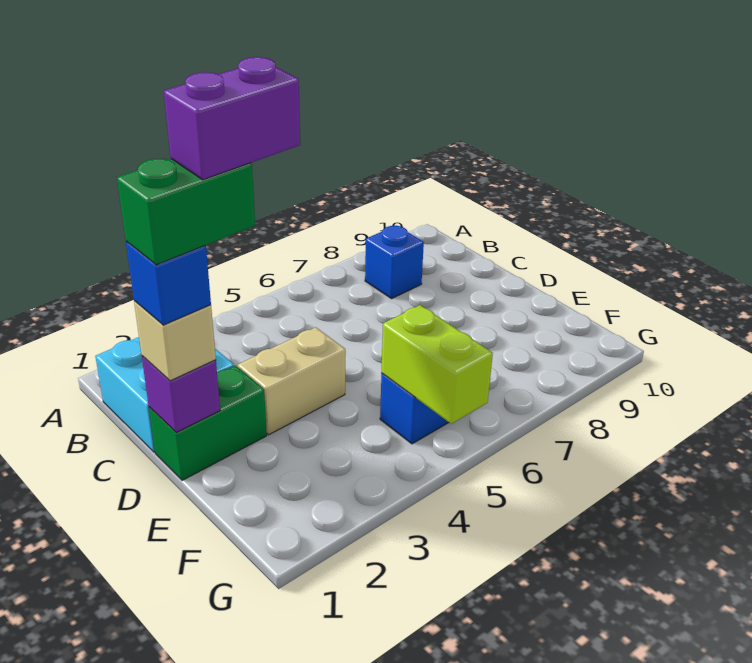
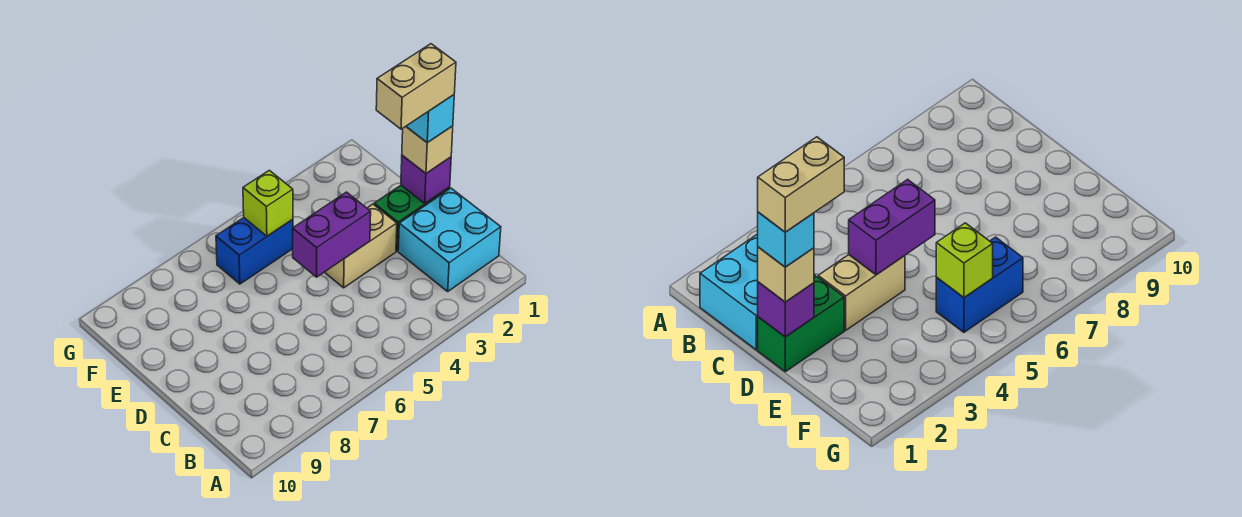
blue brick B8 level 1 -> none
blue brick D1 level 4 -> cyan brick D1 level 4
green brick D1:D2 level 5 -> tan brick D1:D2 level 5
purple brick D2:D3 level 6 -> purple brick D4:D5 level 2
lime brick F5:G5 level 2 -> lime brick F5 level 2

